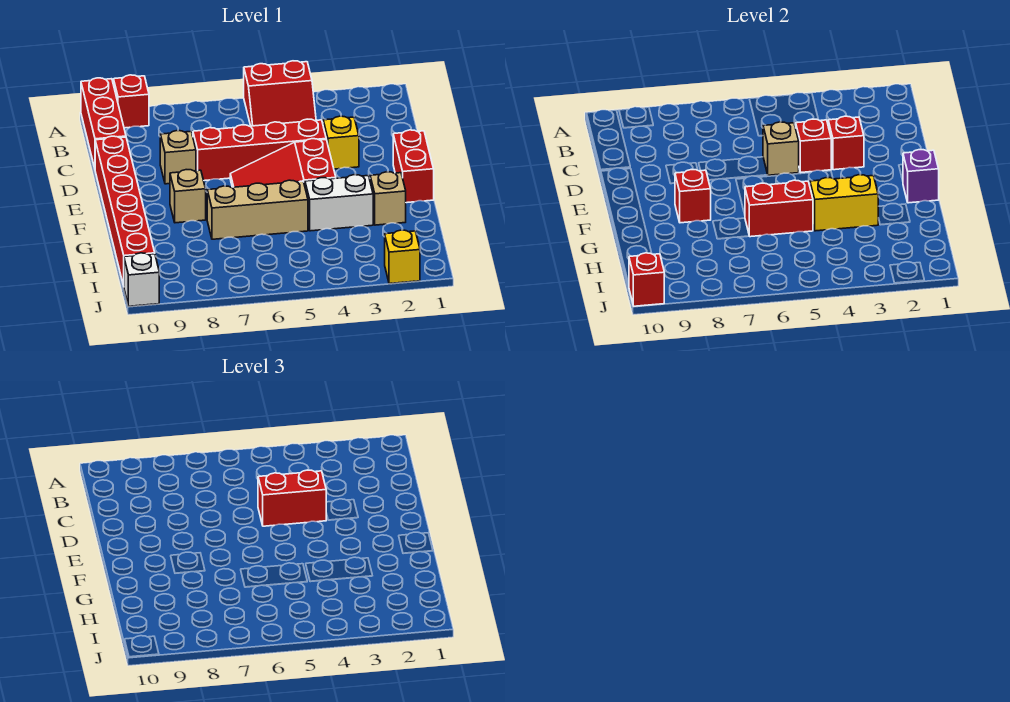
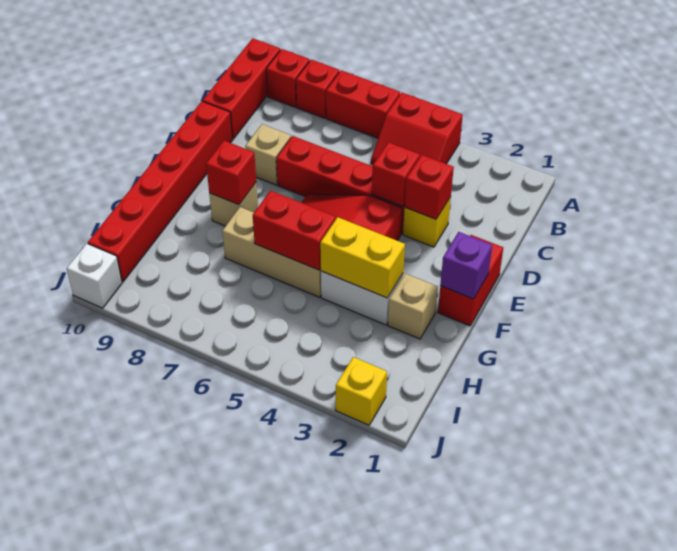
red brick D4:D5 level 3 -> red brick A6:A7 level 1
tan brick D5 level 2 -> none
red brick J10 level 2 -> red brick A8 level 1

